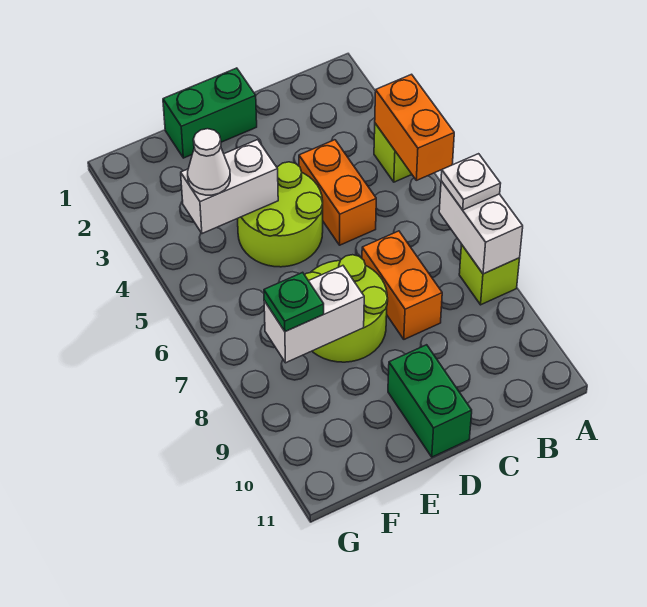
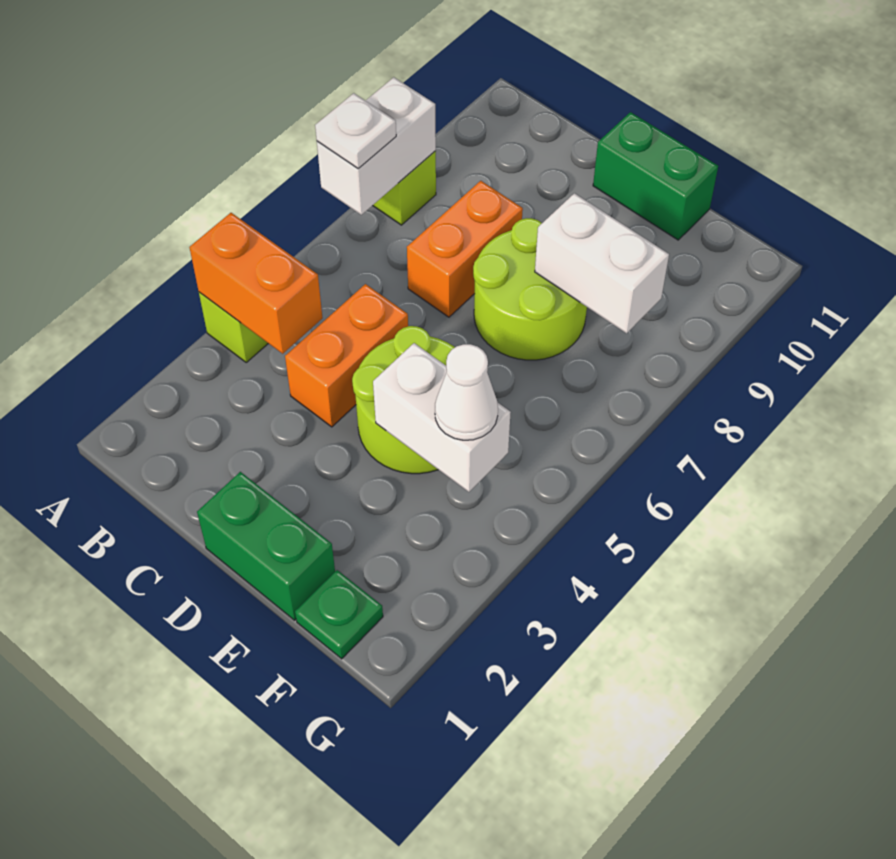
orange brick A4:A5 level 2 -> orange brick A4:B4 level 2
green brick D10:D11 level 1 -> green brick D11:E11 level 1
green plate F8 level 3 -> green plate F1 level 1

